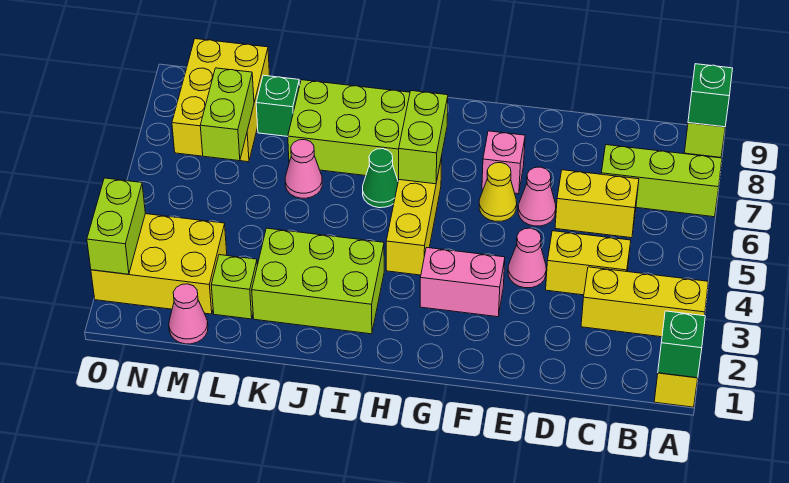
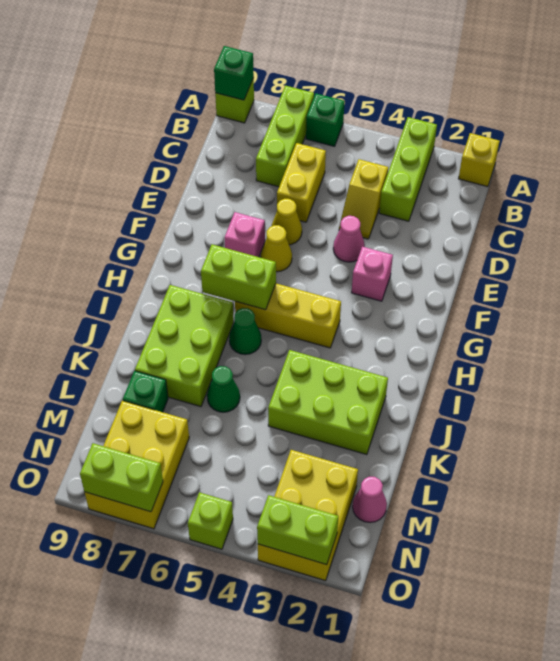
green brick A1 level 2 -> green brick A6 level 1
yellow brick A3:C3 level 1 -> lime brick A3:C3 level 1
yellow brick C4:D4 level 1 -> yellow slope C4:D4 level 1 top C
pink cone E6 level 1 -> yellow cone E6 level 1
pink brick F3:G3 level 1 -> pink brick F3 level 1
lime brick I2:K3 level 1 -> lime brick J2:K4 level 1
pink cone K6 level 1 -> green cone K6 level 1
lime brick L2 level 1 -> lime brick O5 level 1
lime brick M6:M7 level 2 -> lime brick O7:O8 level 2
yellow brick M7:N9 level 1 -> yellow brick M7:O8 level 1

